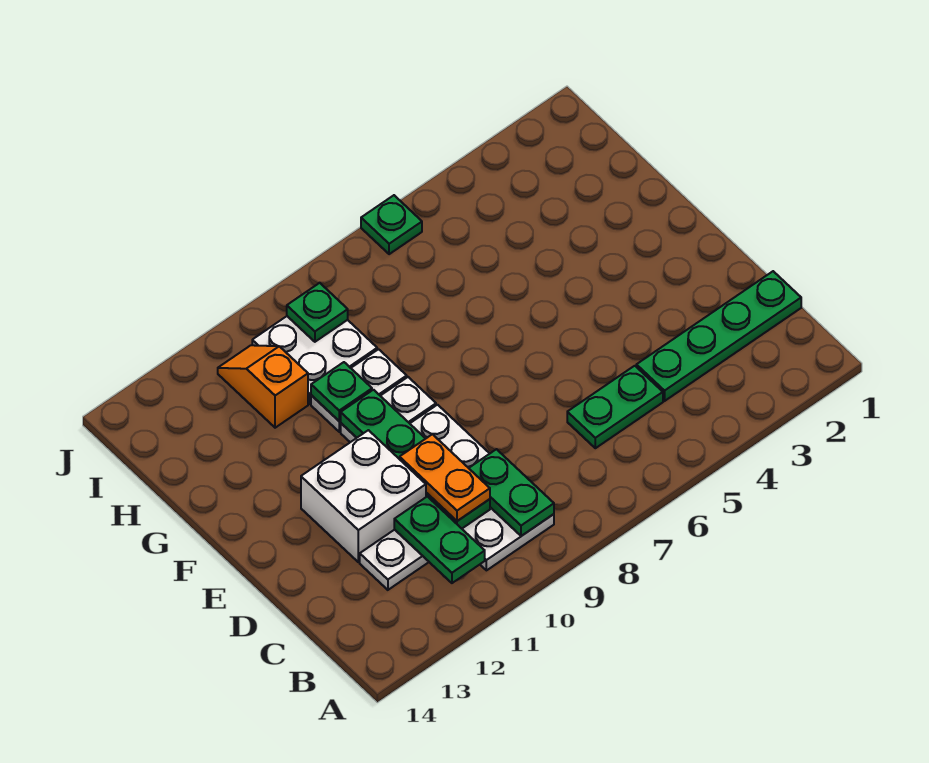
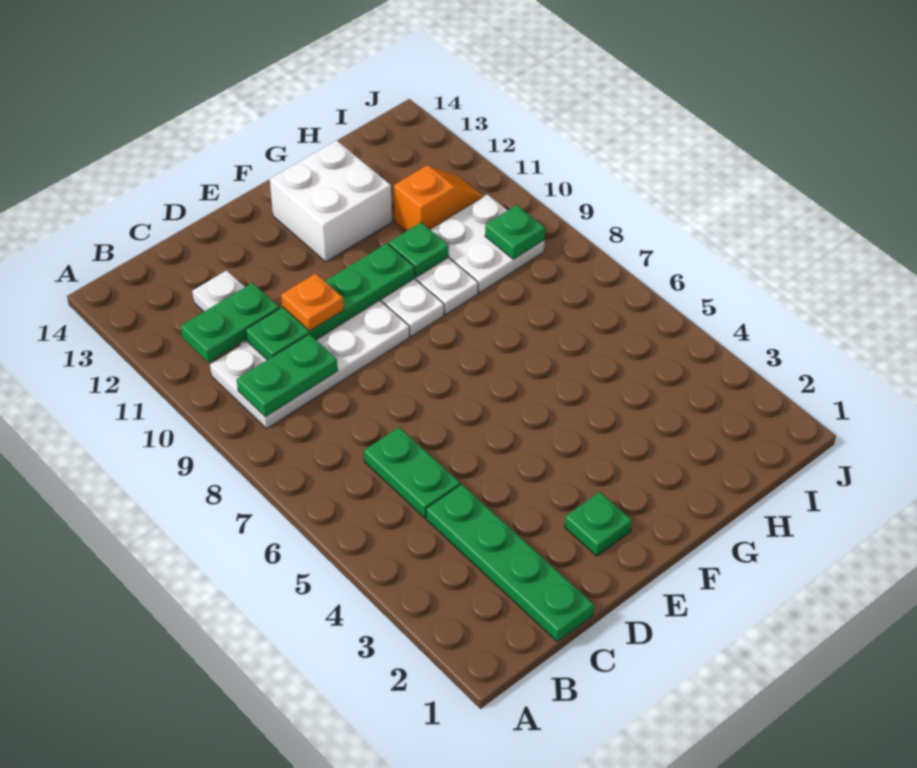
orange plate C10:D10 level 3 -> orange plate D10 level 3
white brick D11:E12 level 1 -> white brick F12:G13 level 1
green plate J6 level 1 -> green plate E2 level 1

